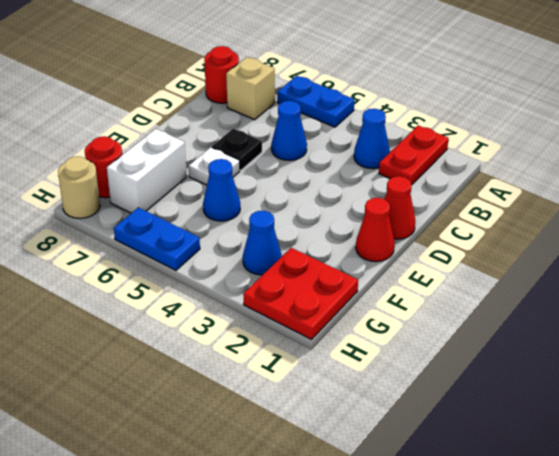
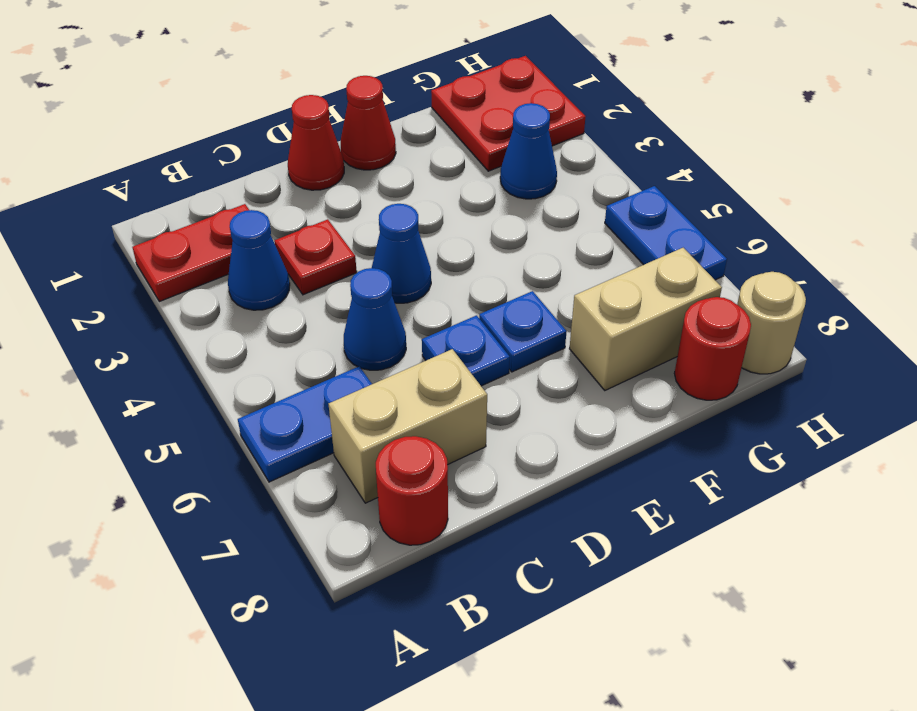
blue plate A5:A6 level 1 -> blue plate A6:B6 level 1
tan brick B7 level 1 -> tan brick B7:C7 level 1
none -> red plate C3 level 1
black plate D6 level 1 -> blue plate D6 level 1
white plate E6 level 1 -> blue plate E6 level 1
blue cone F5 level 1 -> blue cone D4 level 1
white brick F7:G7 level 1 -> tan brick F7:G7 level 1

